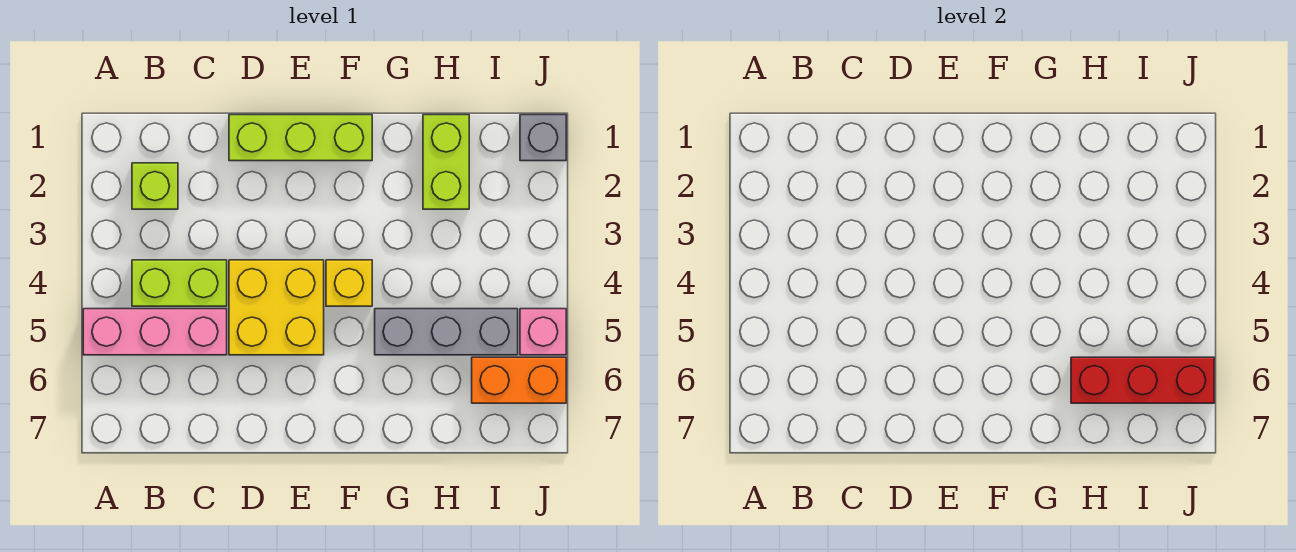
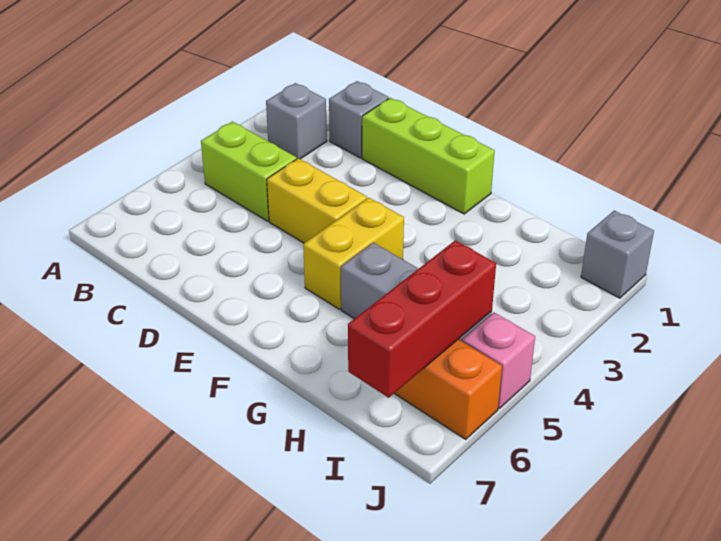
pink brick A5:C5 level 1 -> none
lime brick B2 level 1 -> grey brick B2 level 1
none -> grey brick C1 level 1
yellow brick D4:E5 level 1 -> yellow brick D4:E4 level 1
yellow brick F4 level 1 -> yellow brick F4:F5 level 1
lime brick H1:H2 level 1 -> none
red brick H6:J6 level 2 -> red brick I5:I7 level 2

